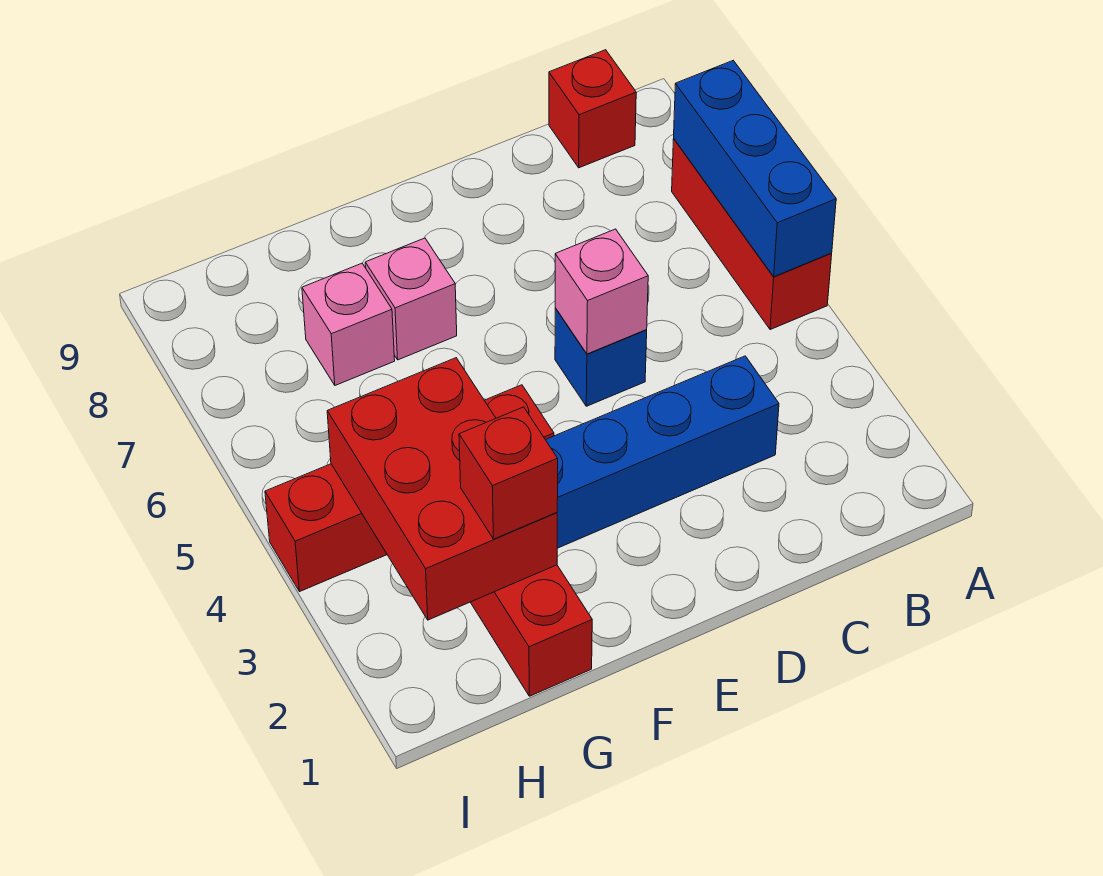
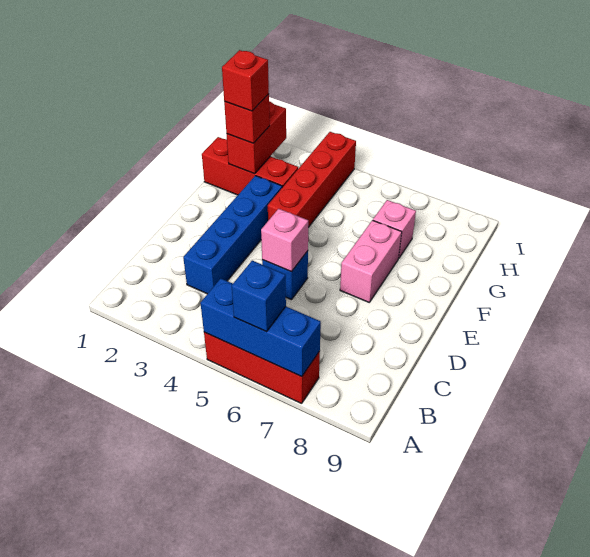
none -> blue brick A6 level 3
red brick B9 level 1 -> red brick G2 level 4
pink brick F7 level 1 -> pink brick E7:F7 level 1
red brick G2:H4 level 2 -> red brick G2:H2 level 2

